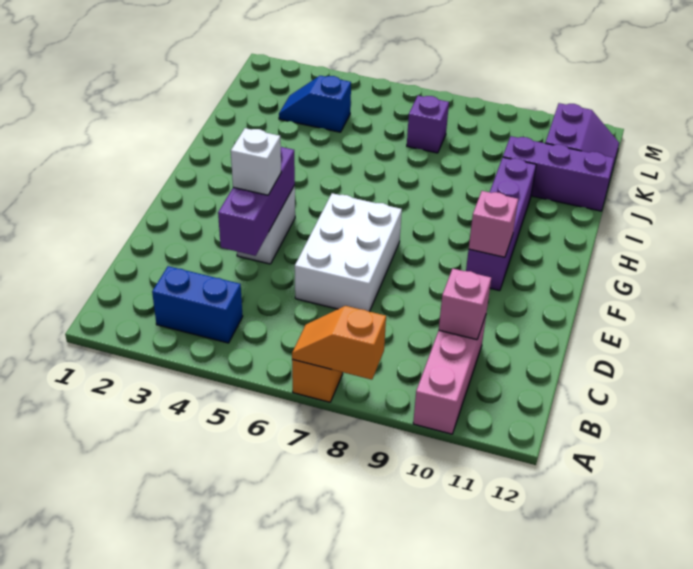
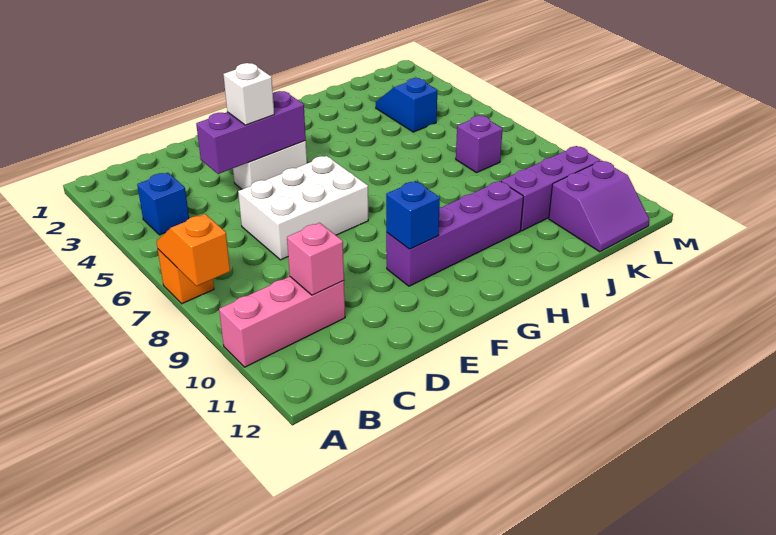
blue brick B3:B4 level 1 -> blue brick B4 level 1
pink brick F10 level 2 -> blue brick F10 level 2
purple brick J10:J12 level 1 -> purple brick J10:L10 level 1

